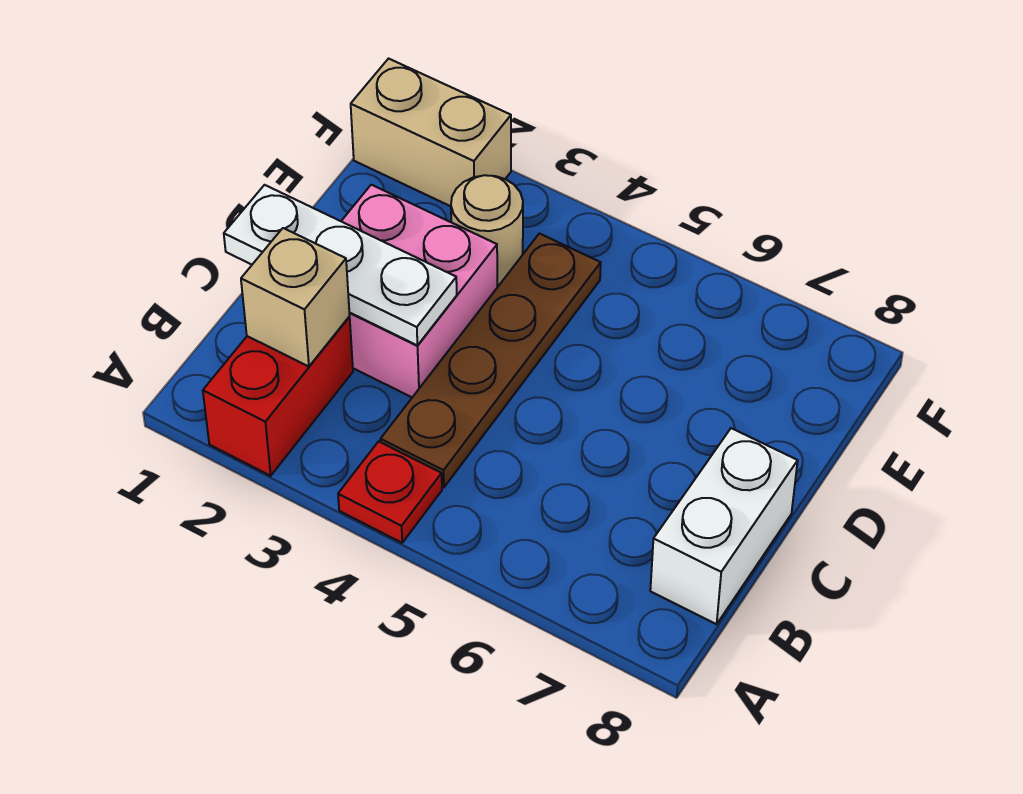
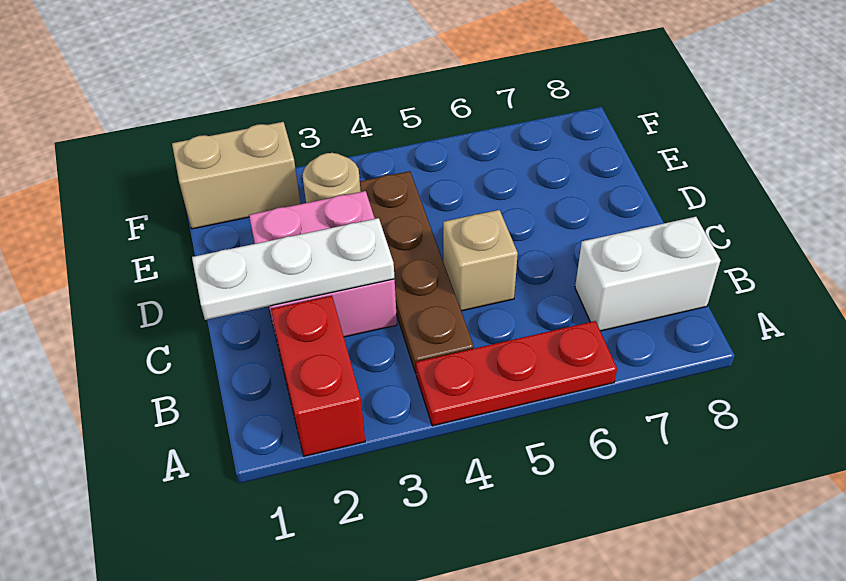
red plate A4 level 1 -> red plate A4:A6 level 1
tan brick B2 level 2 -> tan brick C5 level 1
white brick B8:C8 level 1 -> white brick B7:B8 level 1

